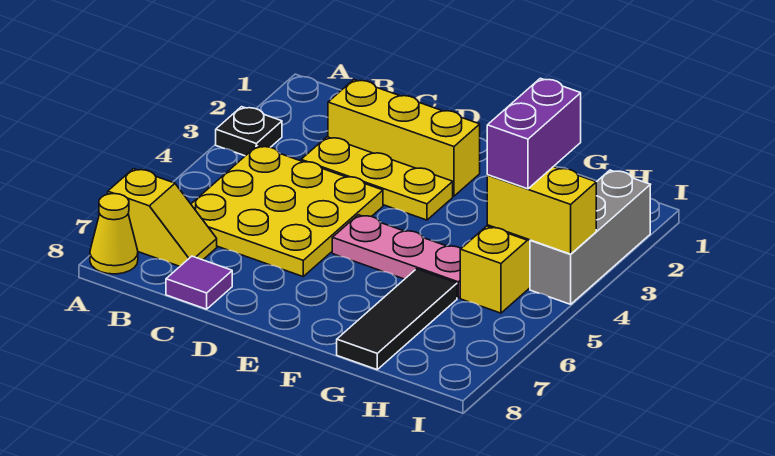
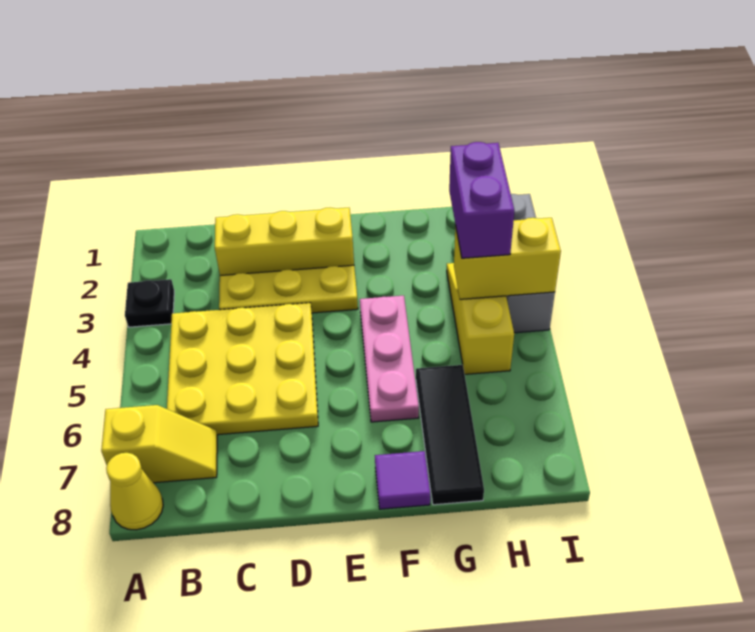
purple tile C8 level 1 -> purple tile F8 level 1
pink plate E5:G5 level 1 -> pink plate F4:F6 level 1

